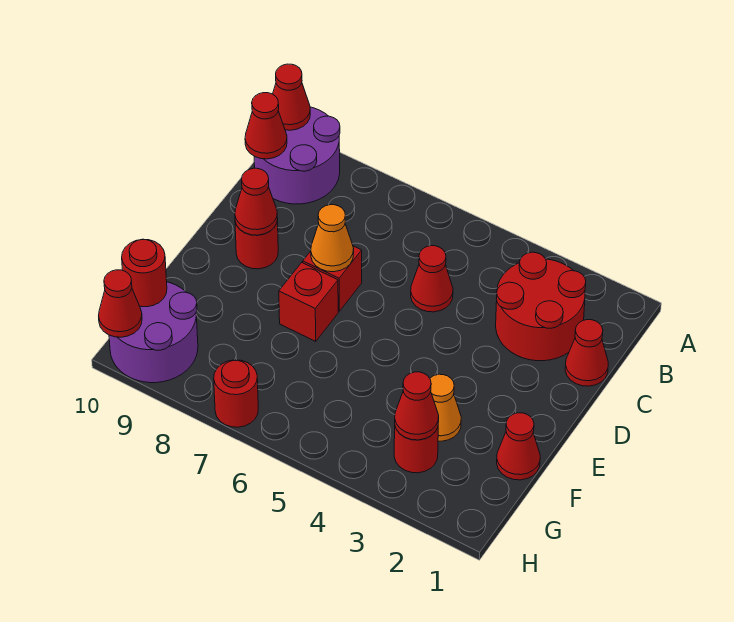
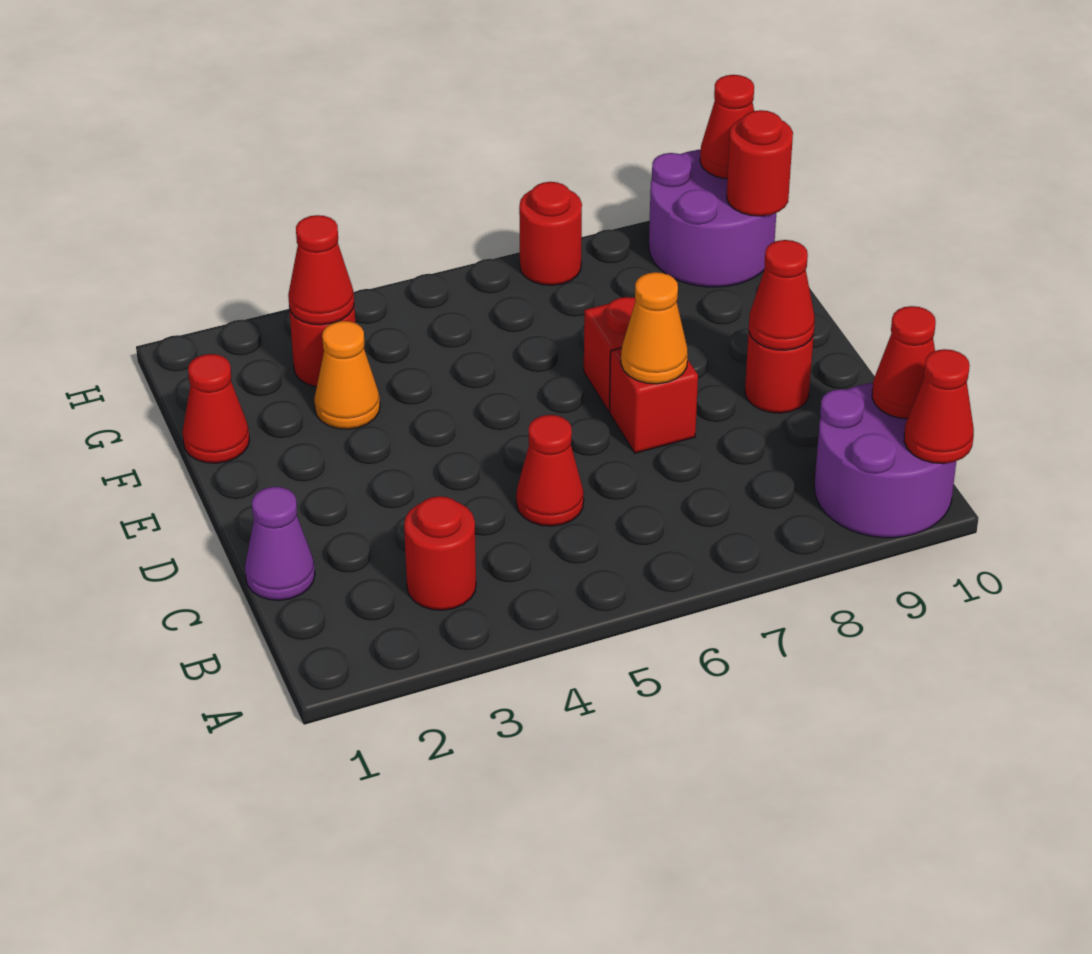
red round brick B2:C3 level 1 -> red round brick B3 level 1
red cone C1 level 1 -> purple cone C1 level 1

